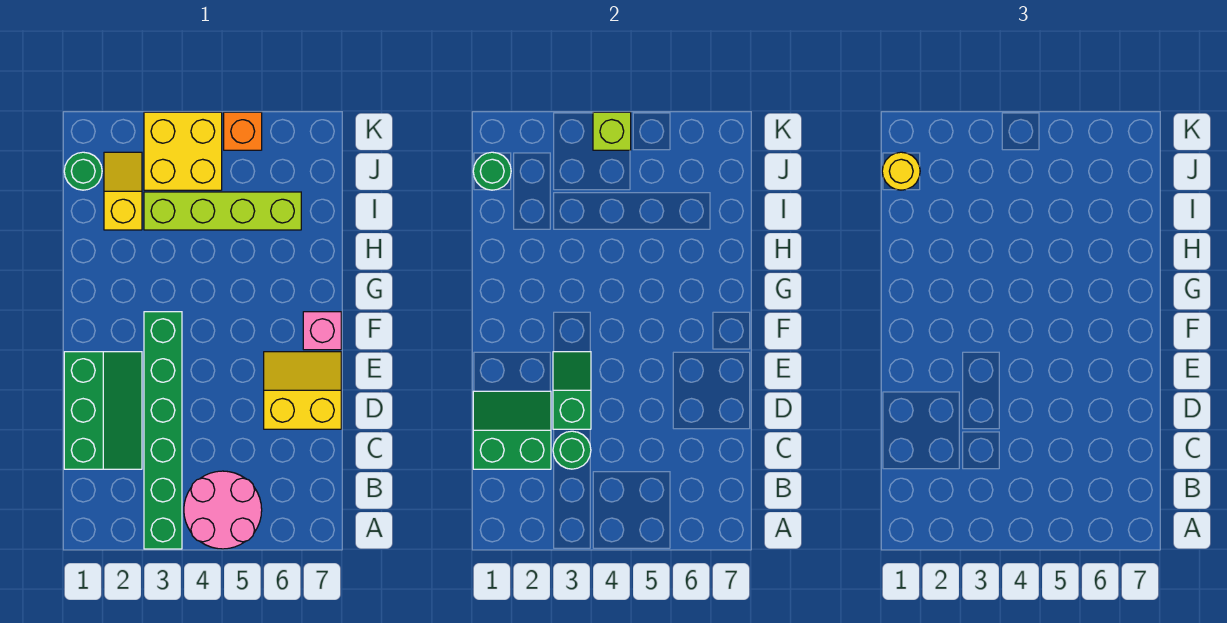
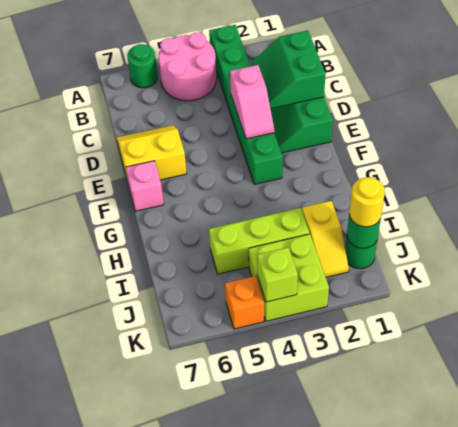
green slope C1:D2 level 2 top C -> green slope C1:D2 level 2 top 1
green round brick C3 level 2 -> green round brick A6 level 1
green slope D3:E3 level 2 top D -> pink slope D3:E3 level 2 top D
yellow slope D6:E7 level 1 top D -> yellow slope D6:E7 level 1 top E
lime brick I3:I6 level 1 -> lime brick I3:I5 level 1
yellow brick J3:K4 level 1 -> lime brick J3:K4 level 1

